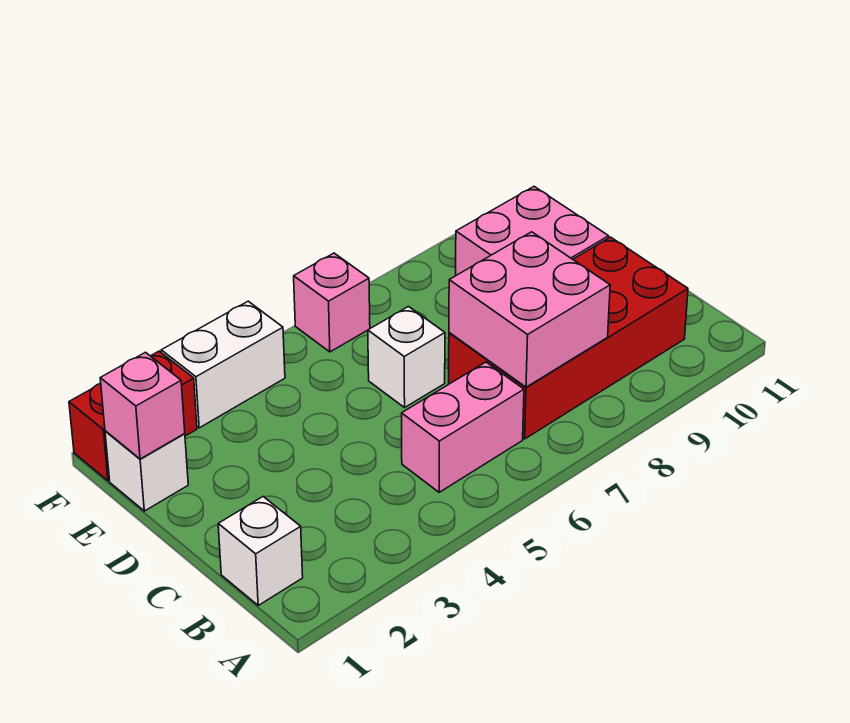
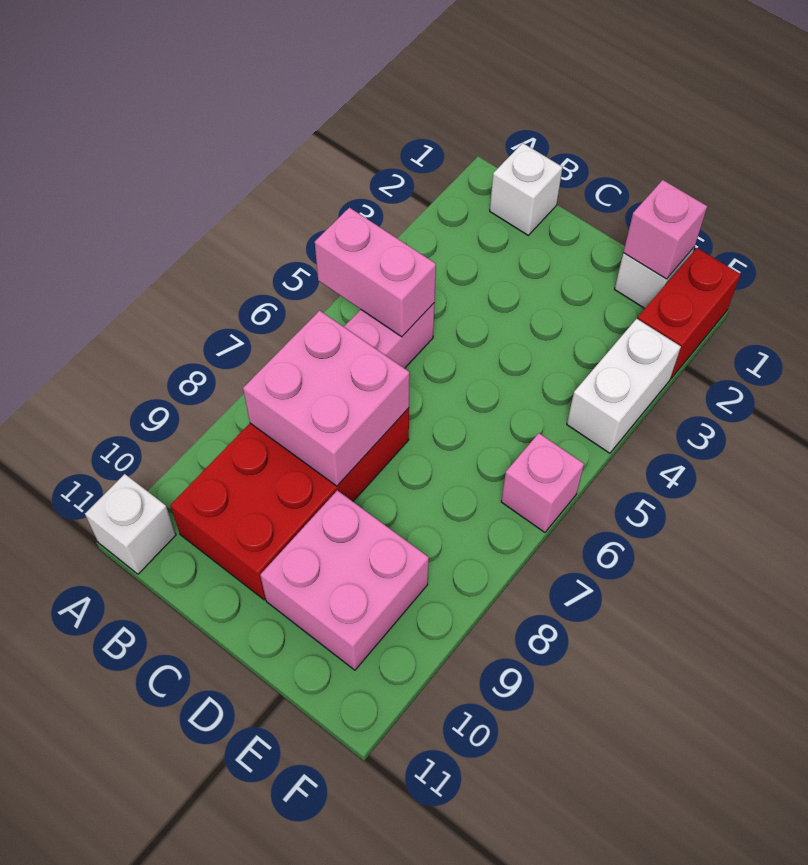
none -> pink brick A5:B5 level 2
white brick D6 level 1 -> white brick A11 level 1

